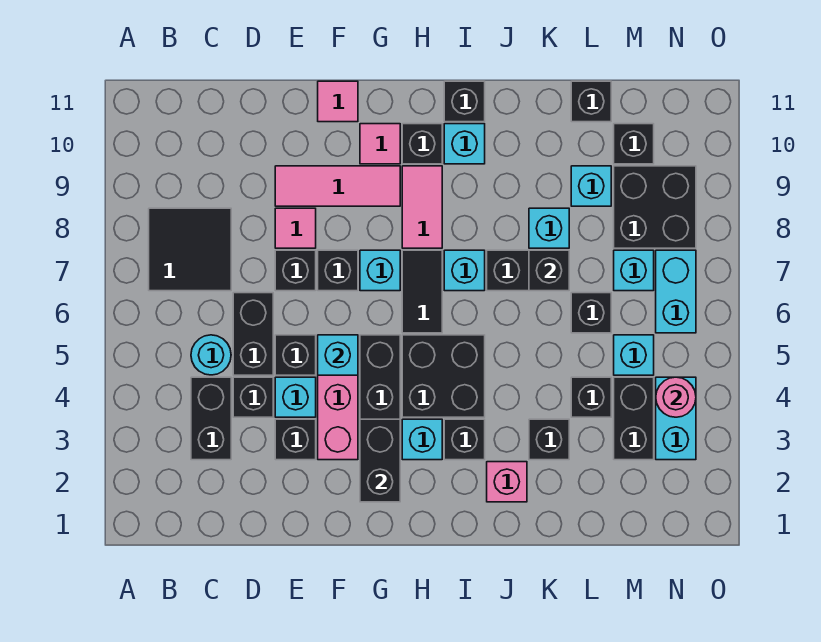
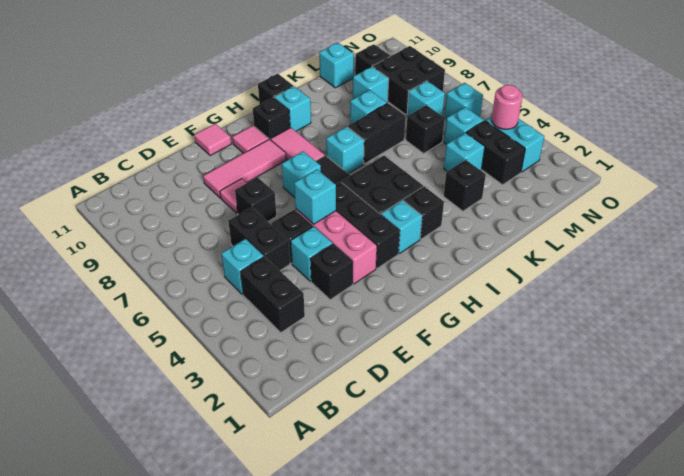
black tile B7:C8 level 1 -> none
cyan round brick C5 level 1 -> cyan brick C5 level 1
black brick D4 level 1 -> none
black brick F7 level 1 -> none
black brick G2:G3 level 2 -> none
pink brick J2 level 1 -> none
black brick K7 level 2 -> none
black brick L4 level 1 -> cyan brick L4 level 1
black brick L11 level 1 -> cyan brick L11 level 1
cyan brick N6:N7 level 1 -> cyan brick N6 level 1

